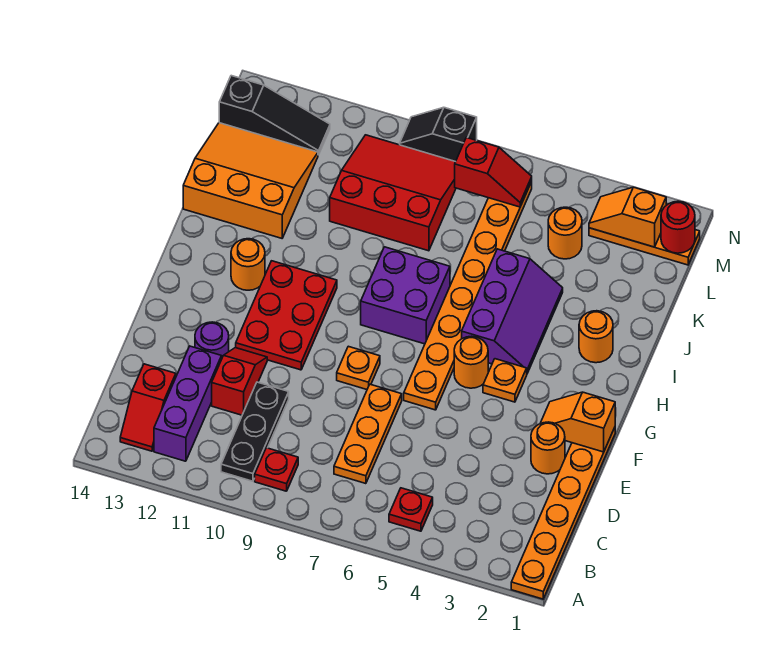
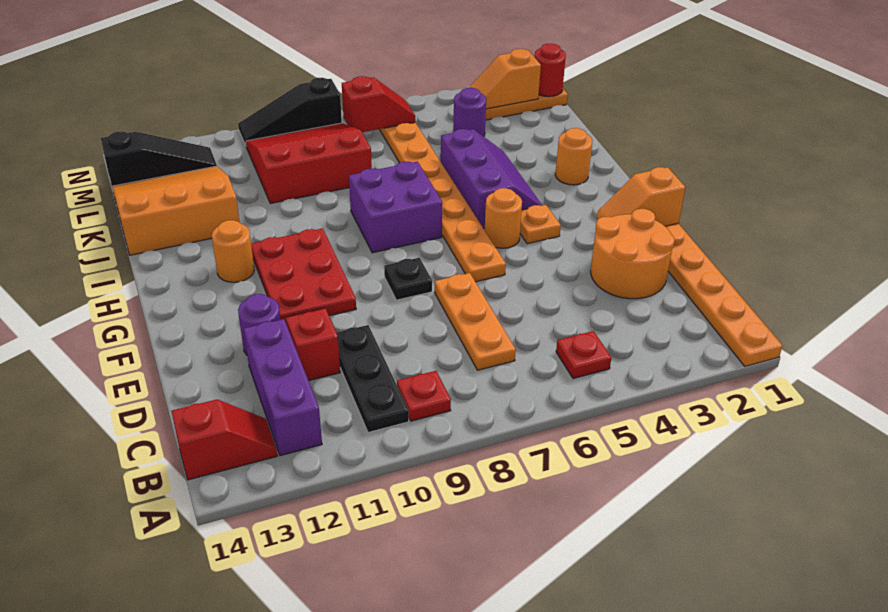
red slope B13:C13 level 1 top C -> red slope B13:B14 level 1 top 14
orange round brick E2 level 1 -> orange round brick D2:E3 level 1
orange plate F8 level 1 -> black plate F8 level 1
orange round brick L4 level 1 -> purple round brick L4 level 1
black slope N8:N9 level 1 top 8 -> black slope N8:N10 level 1 top 8

